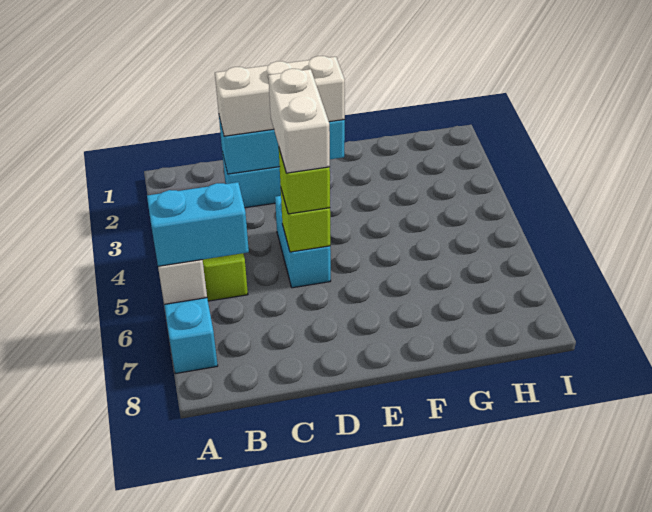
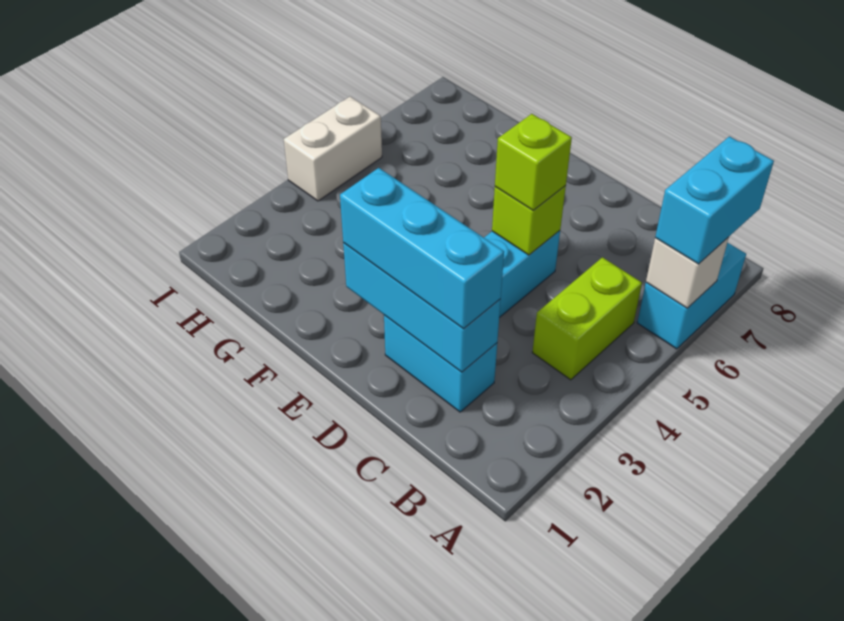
cyan brick A6:B6 level 3 -> cyan brick A6:A7 level 3
white brick C2:E2 level 3 -> cyan brick C2:E2 level 3
white brick D4:D5 level 4 -> white brick I4:I5 level 1

